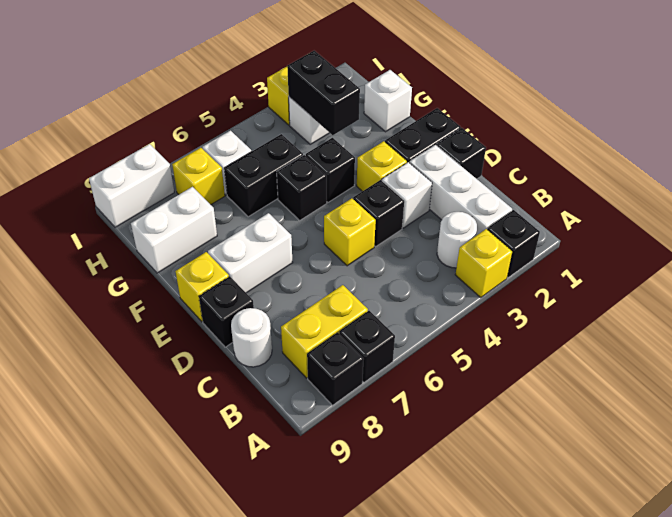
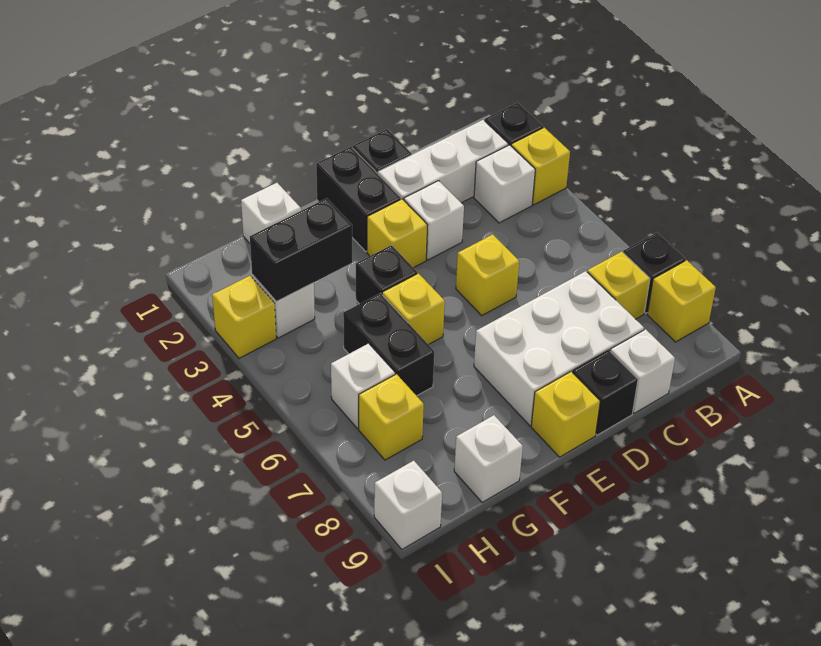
black brick A8 level 1 -> yellow brick A8 level 1
white round brick B3 level 1 -> white brick B3 level 1
yellow brick B7:B8 level 1 -> yellow brick B7 level 1
white round brick C9 level 1 -> white brick C9 level 1
black brick D4 level 1 -> none
white brick E7:E8 level 1 -> white brick C7:E8 level 1
black brick F5 level 1 -> yellow brick F5 level 1
white brick G8:G9 level 1 -> white brick G9 level 1
white brick I8:I9 level 1 -> white brick I9 level 1

